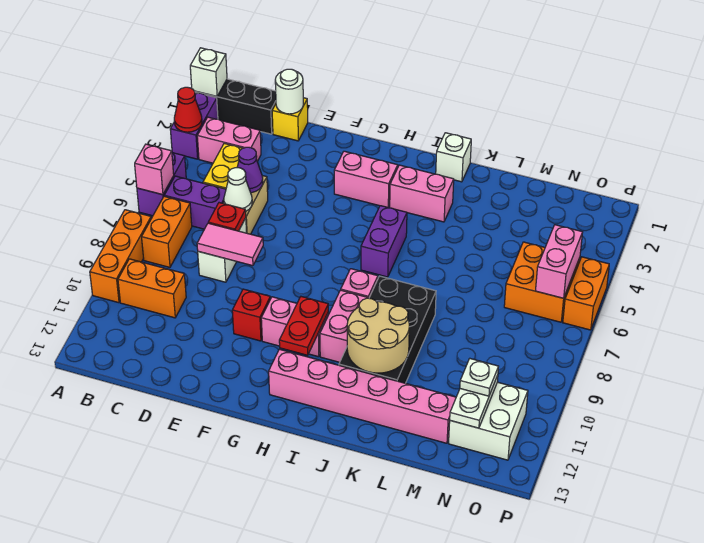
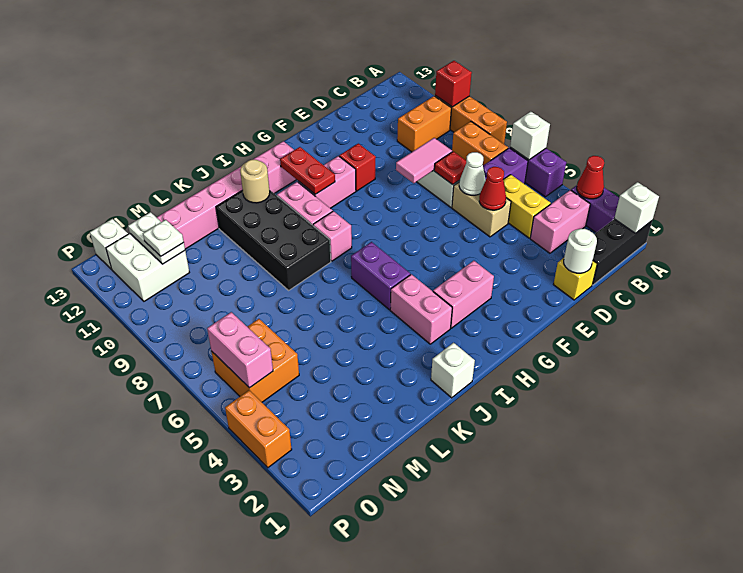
pink brick A6 level 2 -> white brick A6 level 2
none -> red brick A10 level 2
purple cone D5 level 2 -> red cone D5 level 2
pink brick I3:J3 level 1 -> pink brick I3:I4 level 1
tan round brick J10:K11 level 2 -> tan round brick J11 level 2
none -> white brick O13 level 1
orange brick P5:P6 level 1 -> orange brick P3:P4 level 1

